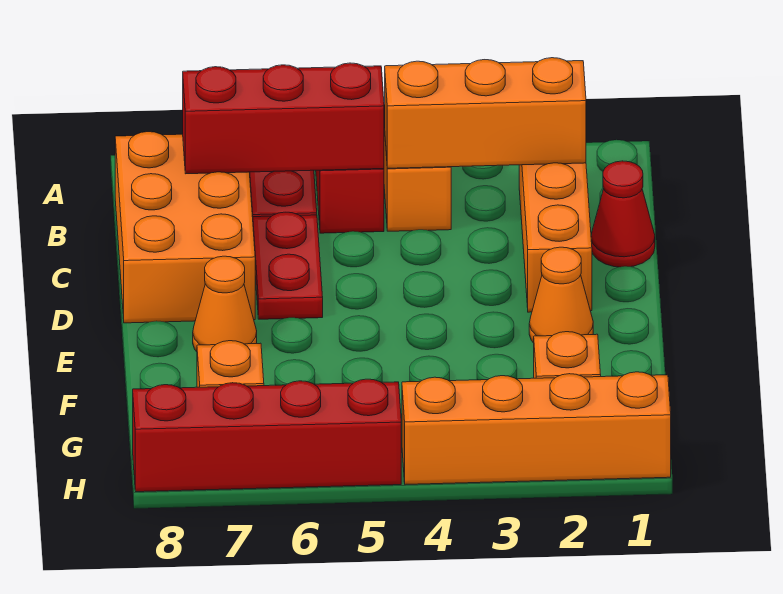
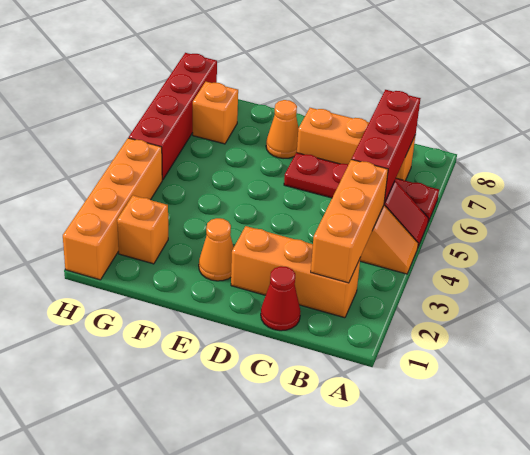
orange brick B7:D8 level 1 -> orange brick B7:D7 level 1

